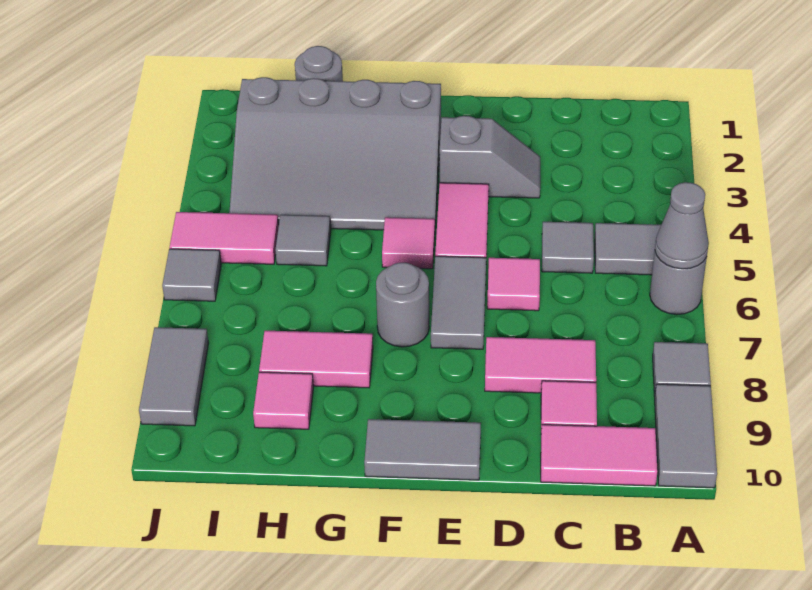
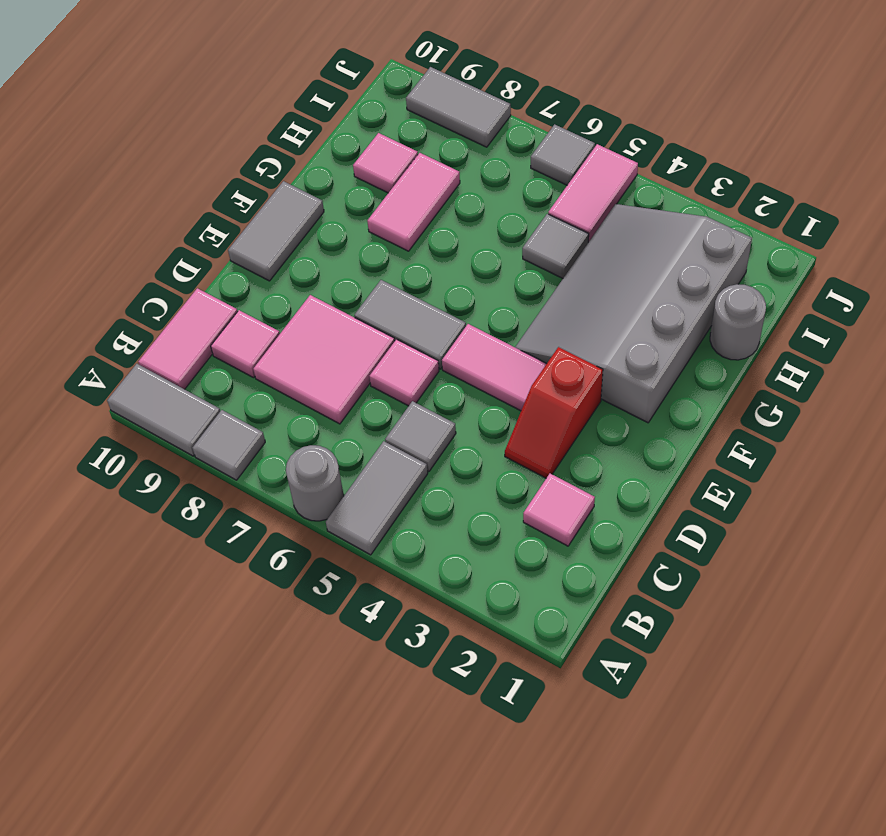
grey cone A6 level 2 -> none
pink tile C8:D8 level 1 -> pink tile C7:D8 level 1
grey slope D3:E3 level 1 top E -> red slope D3:E3 level 1 top E
pink tile F5 level 1 -> pink tile C2 level 1
grey round brick F7 level 1 -> none

